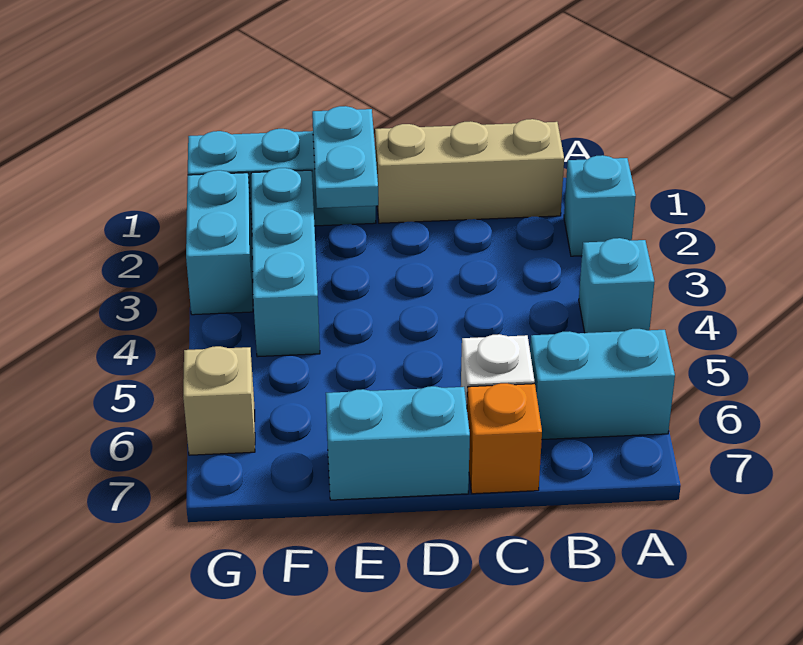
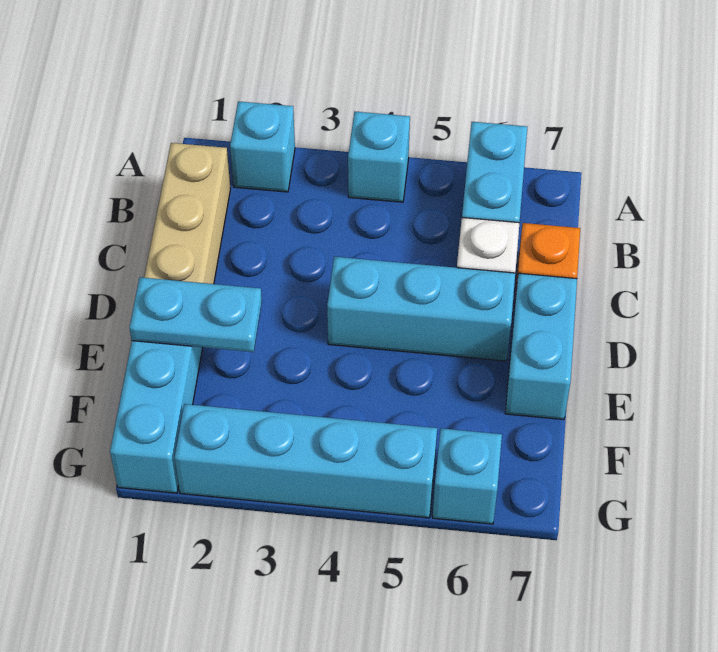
cyan brick F2:F4 level 1 -> cyan brick D4:D6 level 1
cyan brick G2:G3 level 1 -> cyan brick G2:G5 level 1
tan brick G6 level 1 -> cyan brick G6 level 1

